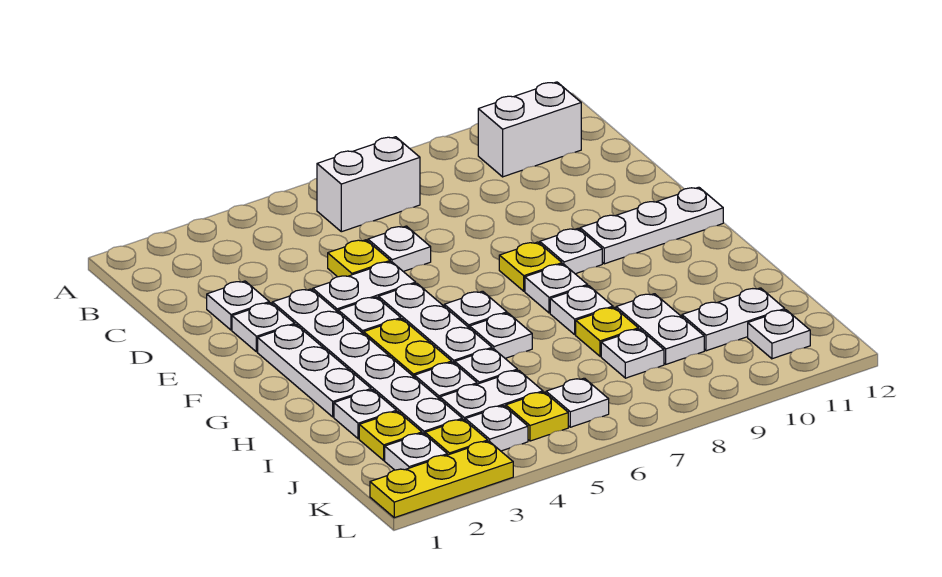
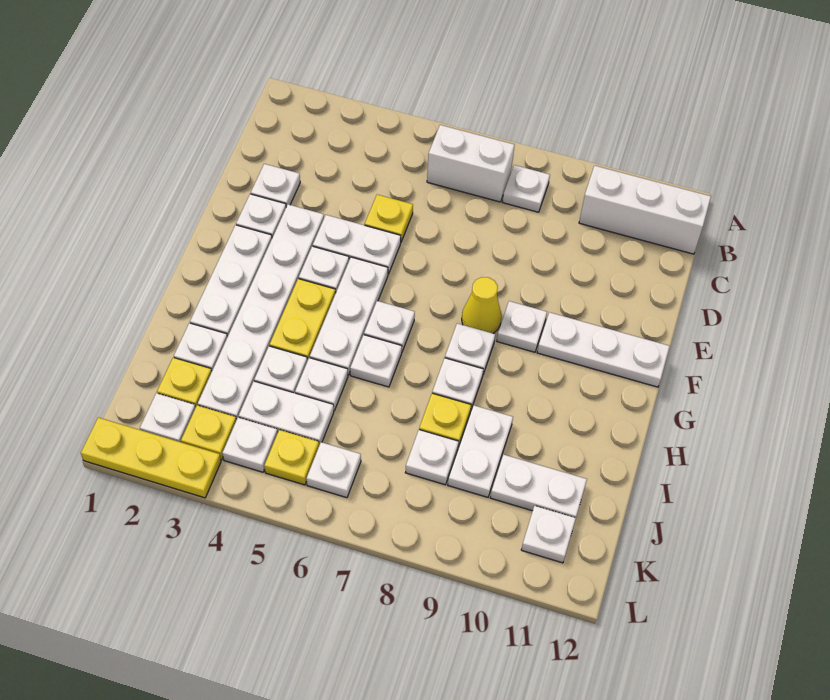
white brick B10:B11 level 1 -> white brick B10:B12 level 1
white plate D6 level 1 -> white plate B8 level 1
yellow plate F8 level 1 -> yellow cone F8 level 1

